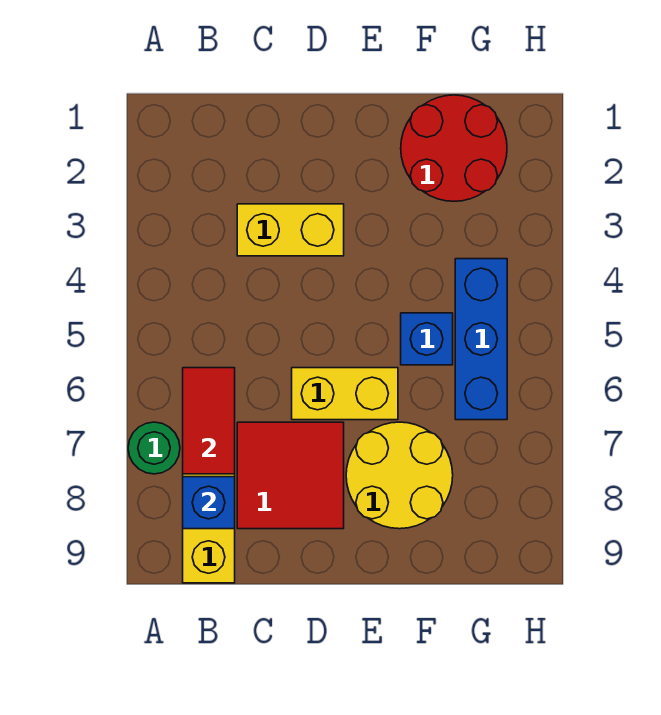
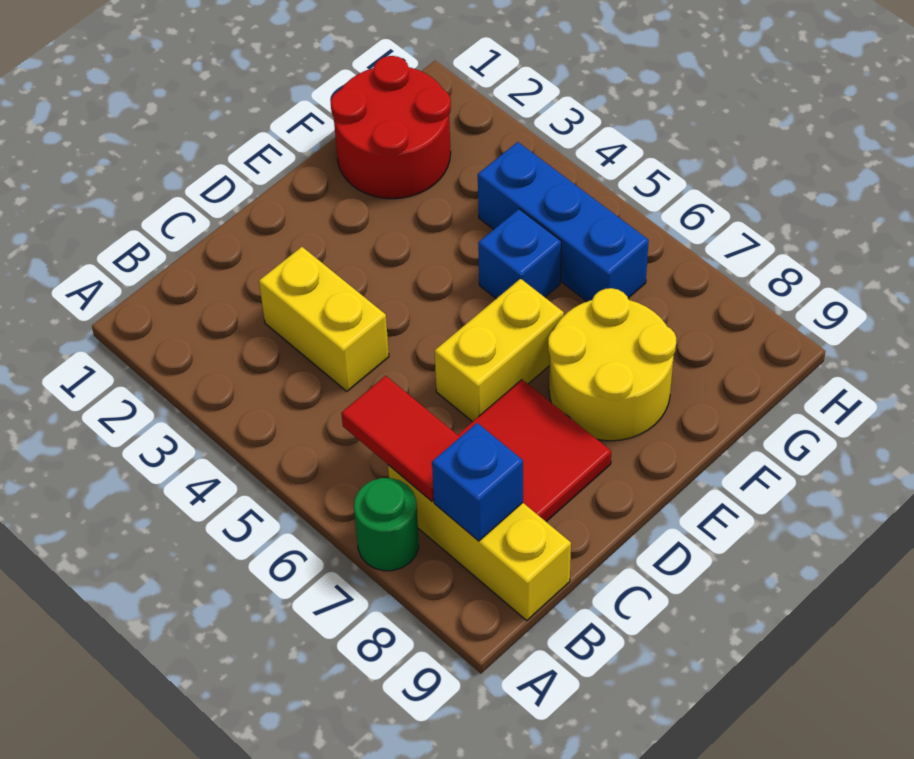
yellow brick C3:D3 level 1 -> yellow brick C3:C4 level 1

